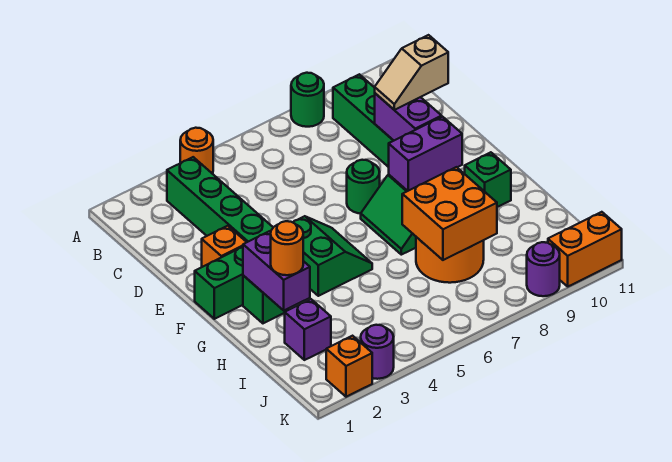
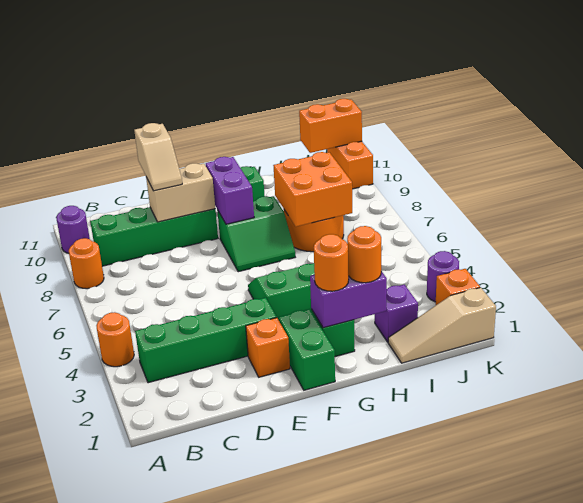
green round brick A8 level 1 -> orange round brick A8 level 1
purple brick D9:E9 level 2 -> tan brick D9:E9 level 2
green round brick E7 level 1 -> none
none -> orange round brick G2 level 3
none -> tan slope I1:K1 level 1 top K
none -> orange brick J11:K11 level 2
purple round brick K9 level 1 -> purple round brick A10 level 1

